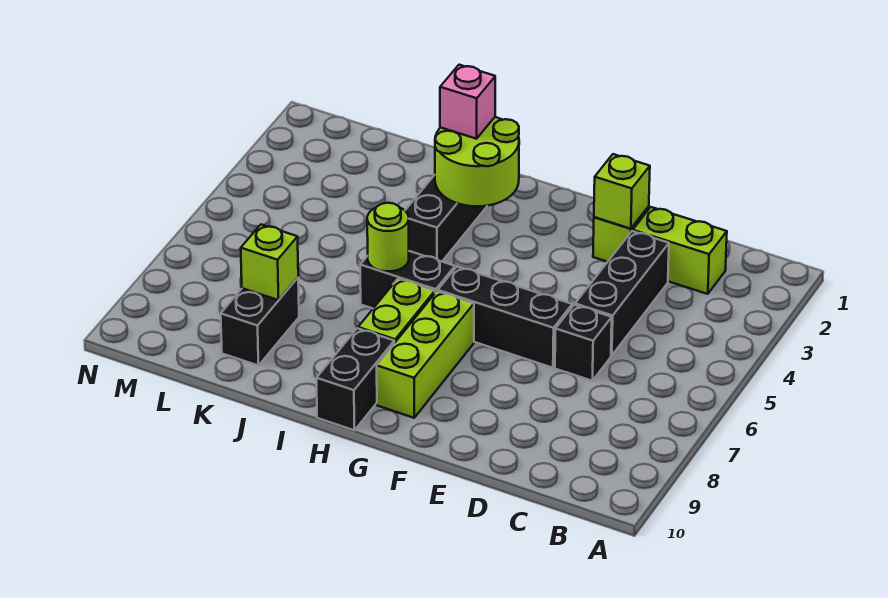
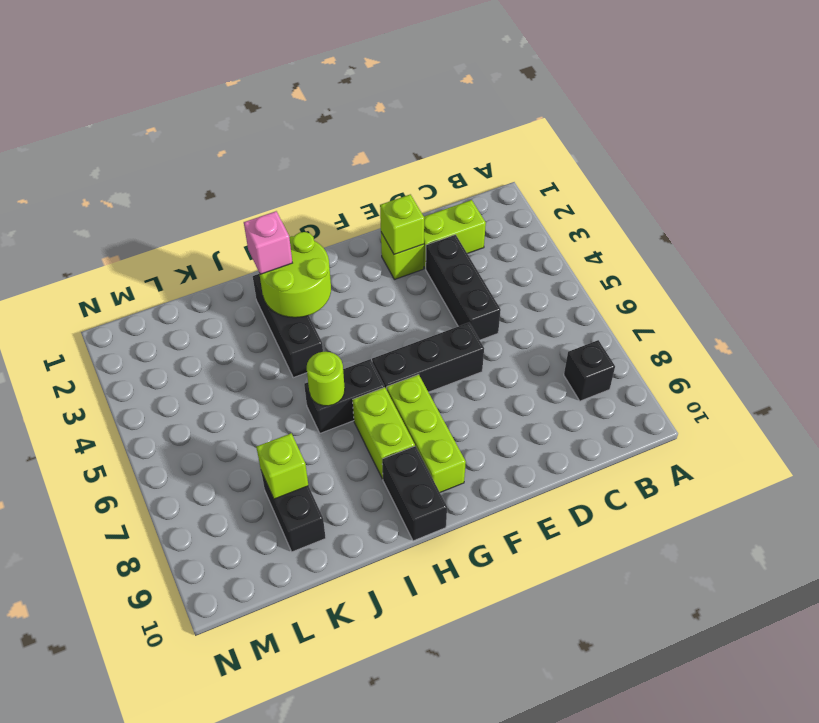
black brick D6 level 1 -> black brick B8 level 1

